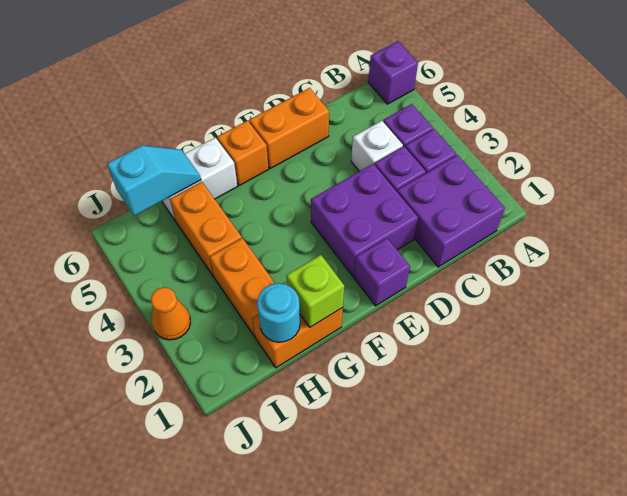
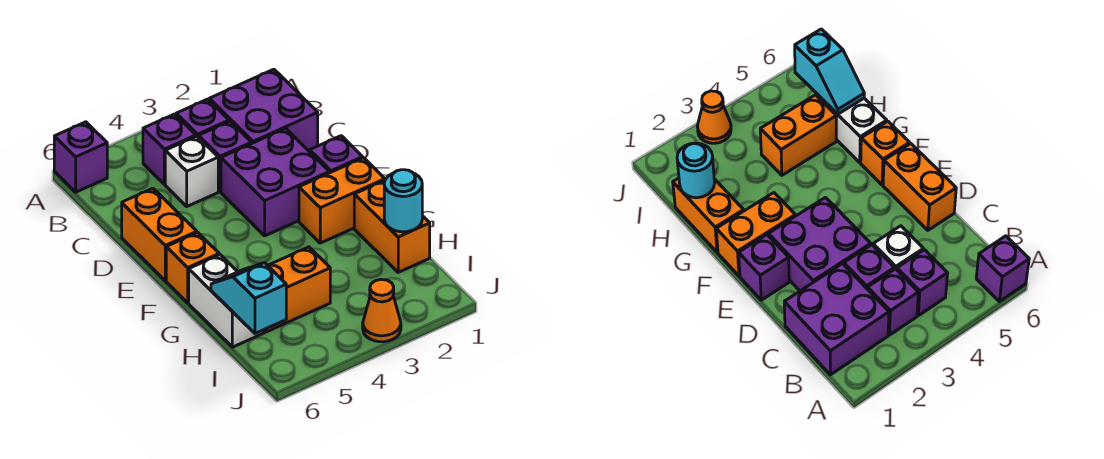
lime brick G1 level 2 -> none
orange brick H2:H3 level 1 -> orange brick F1:F2 level 1

